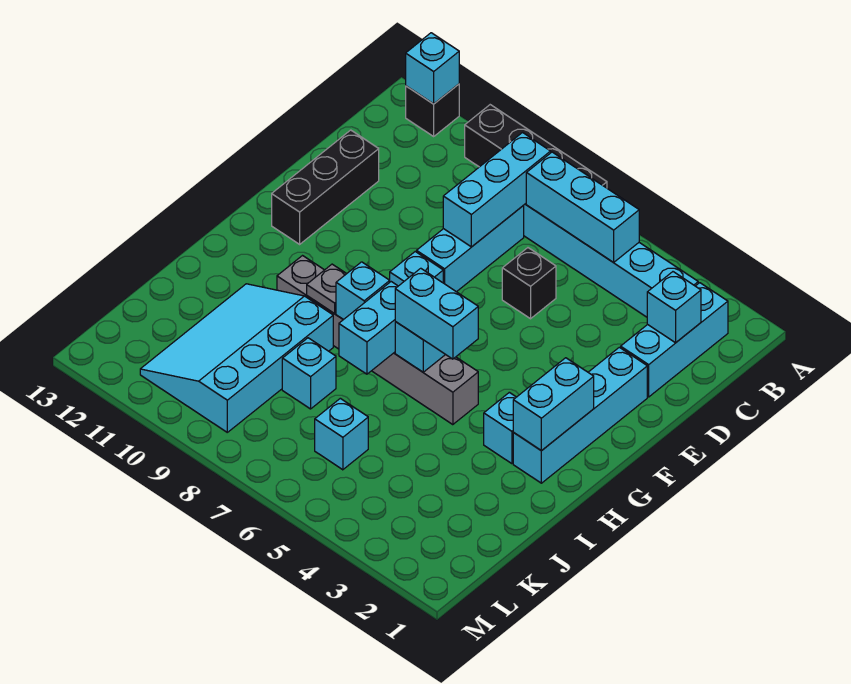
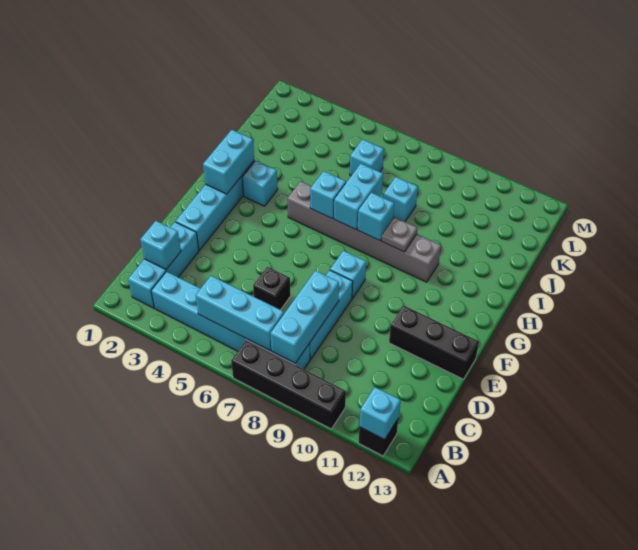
black brick D12:F12 level 1 -> black brick E11:E13 level 1
cyan brick H5:H6 level 3 -> none
cyan slope I9:L11 level 1 top 9 -> none

